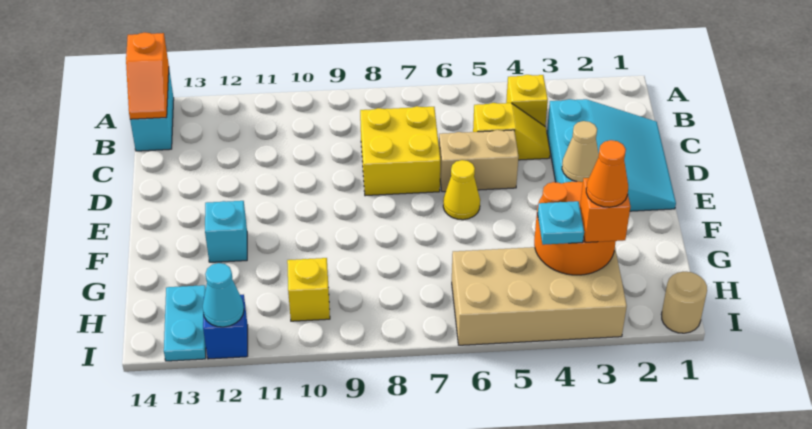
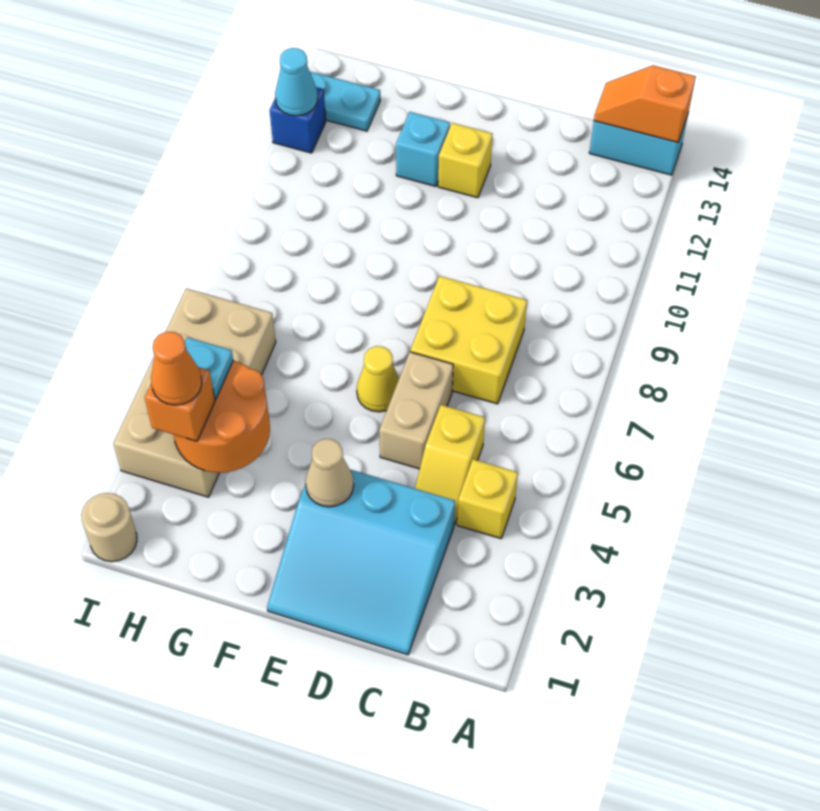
yellow brick H10 level 1 -> yellow brick E12 level 1

